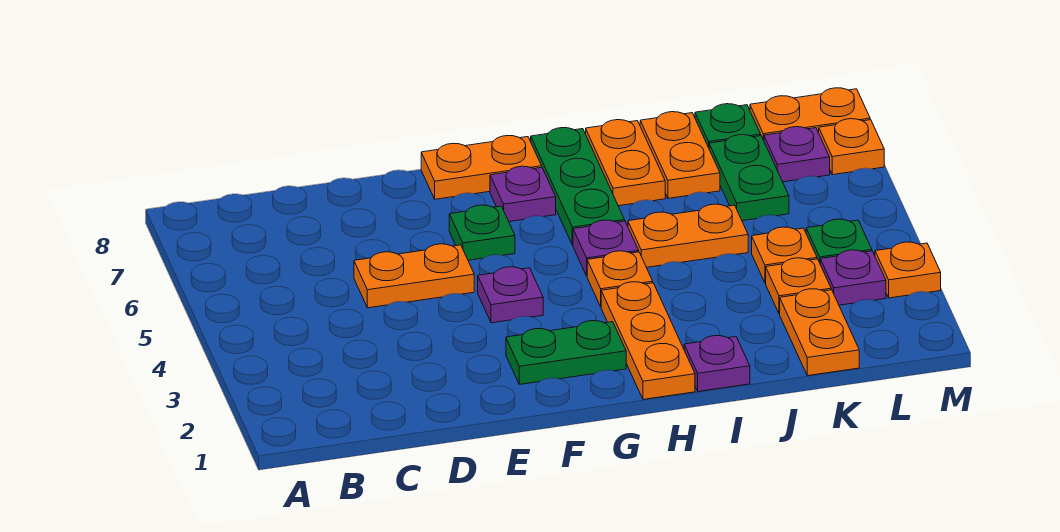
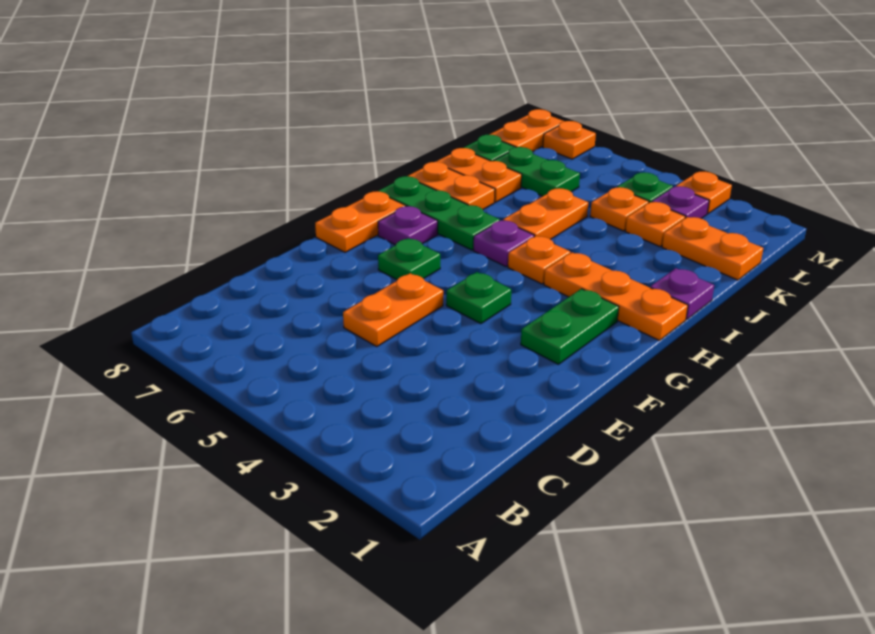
purple plate F4 level 1 -> green plate F4 level 1
purple plate L7 level 1 -> none

